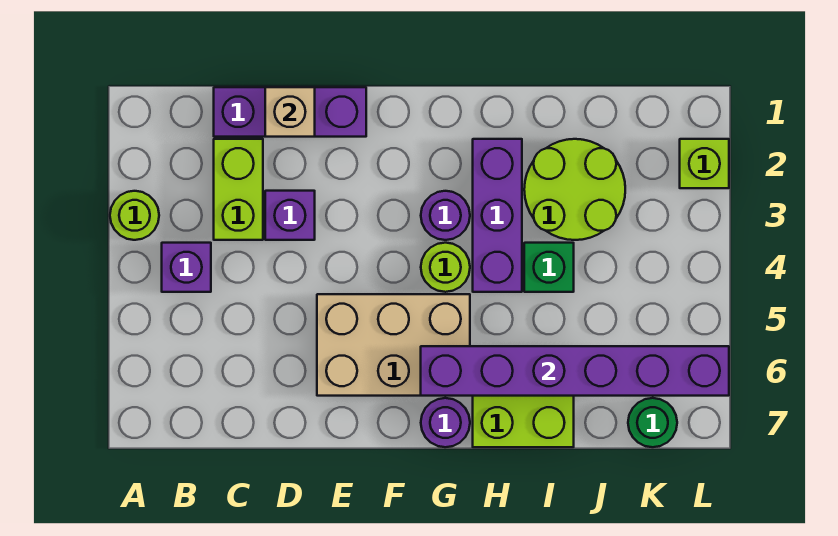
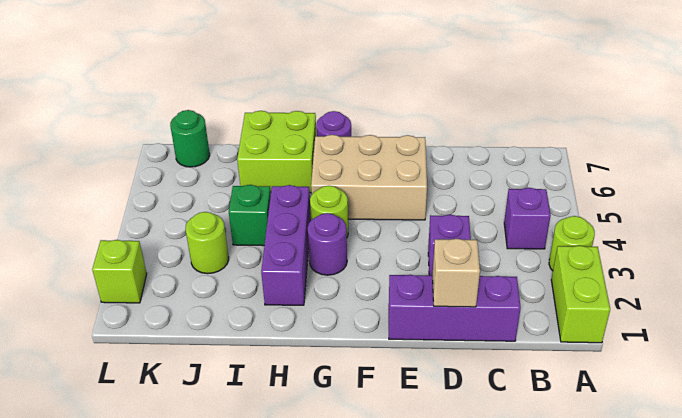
lime brick C2:C3 level 1 -> lime brick A1:A2 level 1
purple brick G6:L6 level 2 -> none
lime round brick I2:J3 level 1 -> lime round brick J3 level 1

